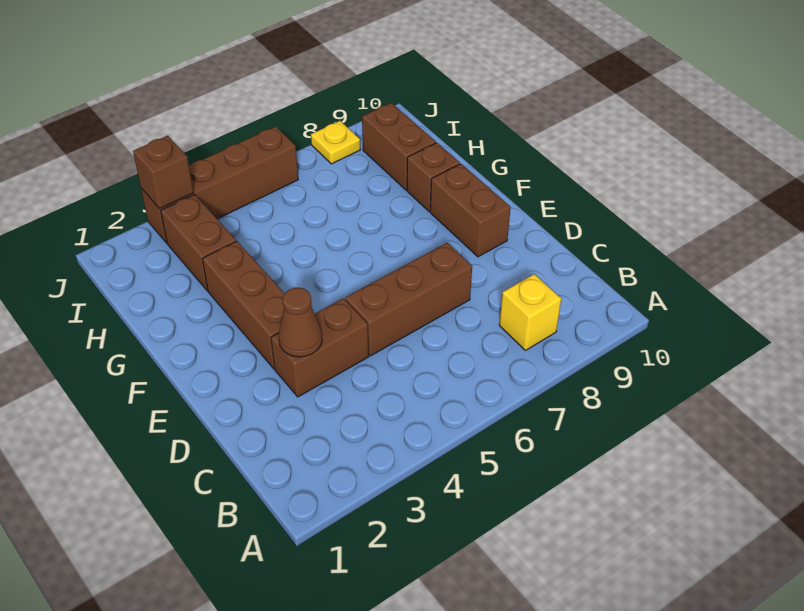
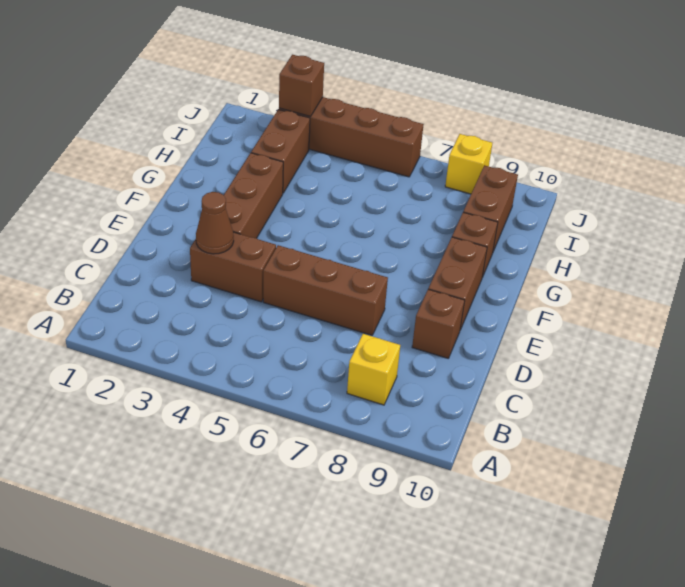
none -> brown brick D9 level 1
yellow plate J8 level 1 -> yellow brick J8 level 1

